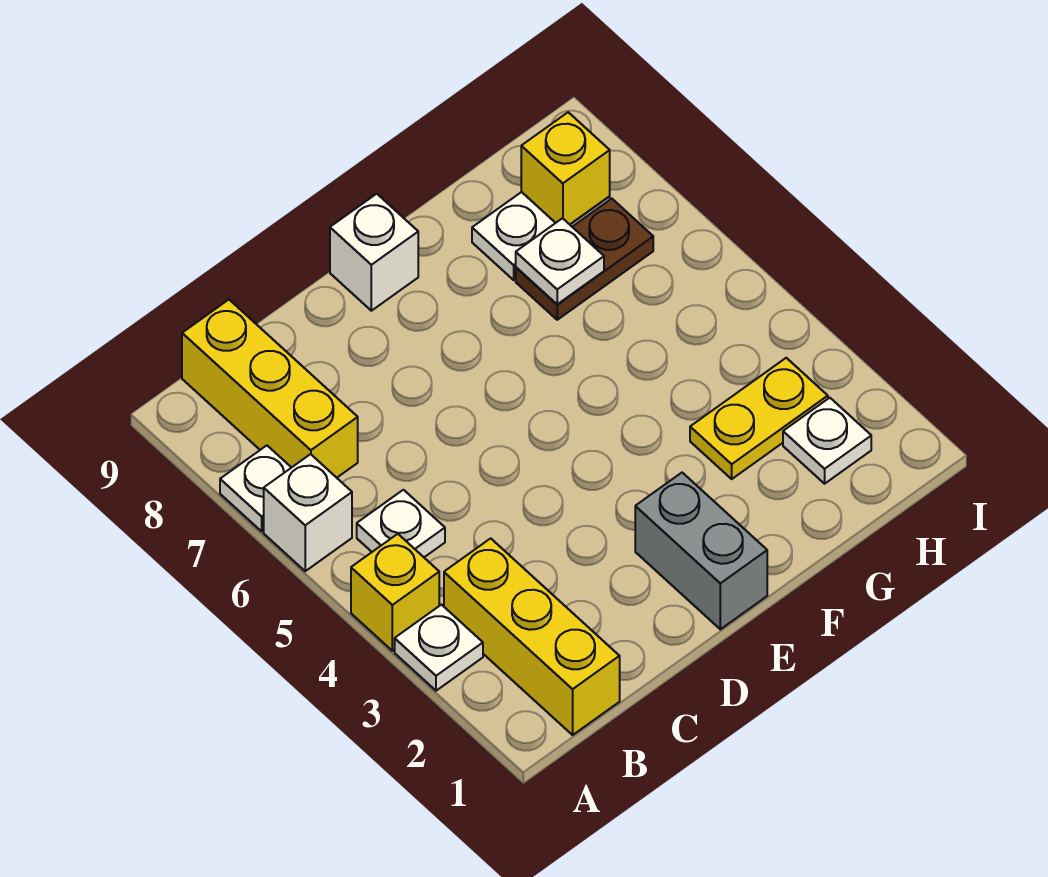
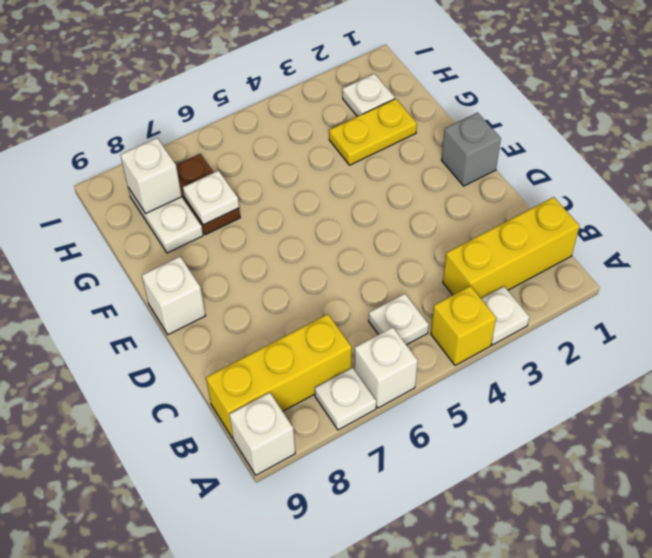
none -> white brick A9 level 1
grey brick E1:E2 level 1 -> grey brick E1 level 1
yellow plate G3:H3 level 1 -> yellow plate G2:G3 level 1
yellow brick H8 level 2 -> white brick H8 level 2

